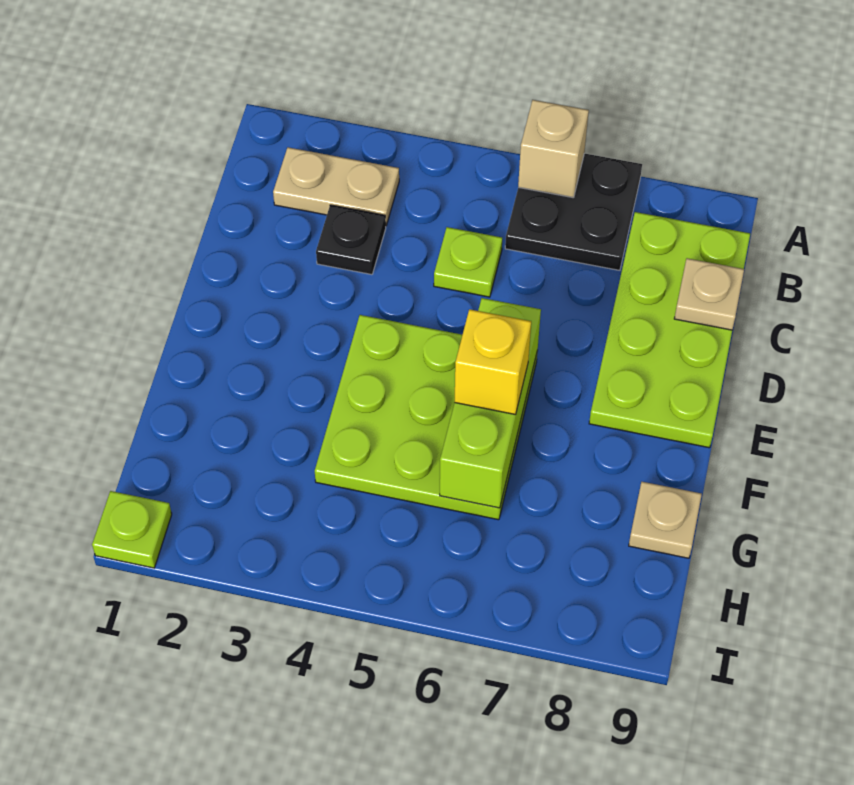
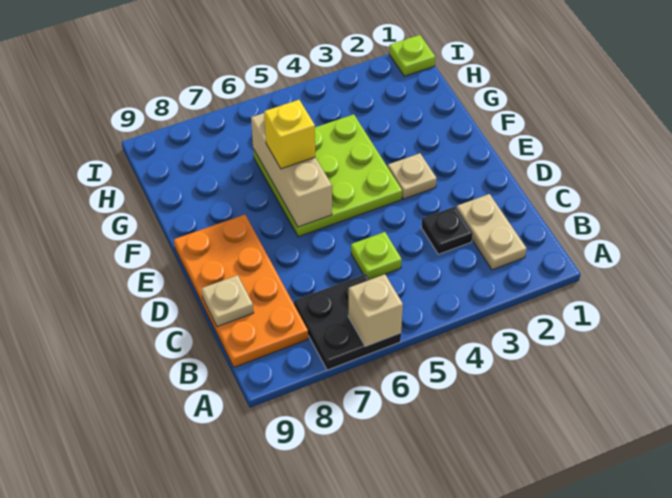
tan plate B2:B3 level 1 -> tan plate B2:C2 level 1
lime plate B8:E9 level 1 -> orange plate B8:E9 level 1
lime brick E6:G6 level 2 -> tan brick E6:G6 level 2
tan plate G9 level 1 -> tan plate E3 level 1

